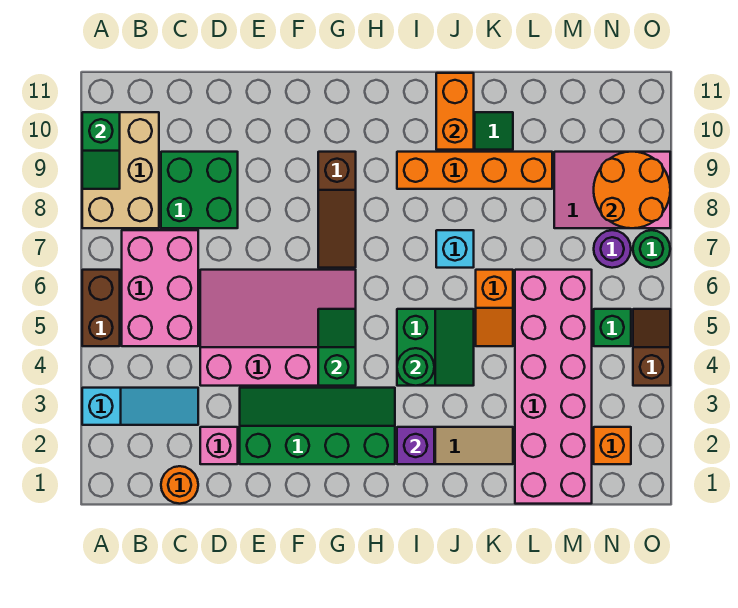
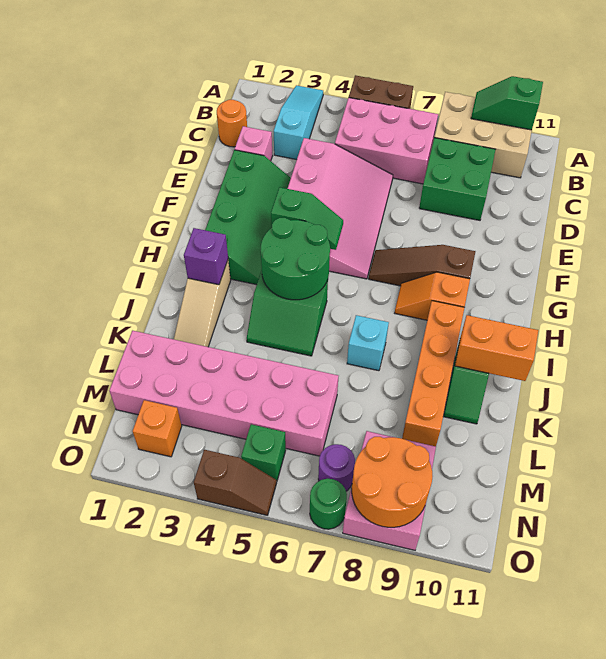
cyan slope A3:C3 level 1 top A -> cyan slope A3:C3 level 1 top C
green round brick I4 level 2 -> green round brick H4:I5 level 2
orange slope K5:K6 level 1 top 6 -> orange slope H8:H9 level 1 top 9

